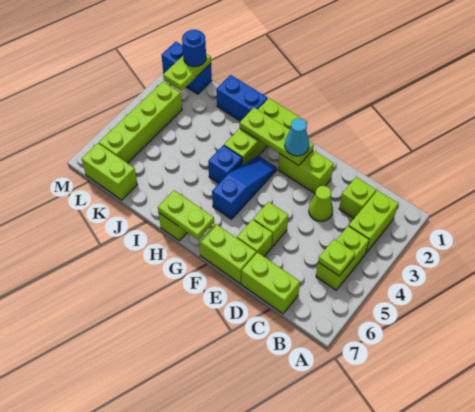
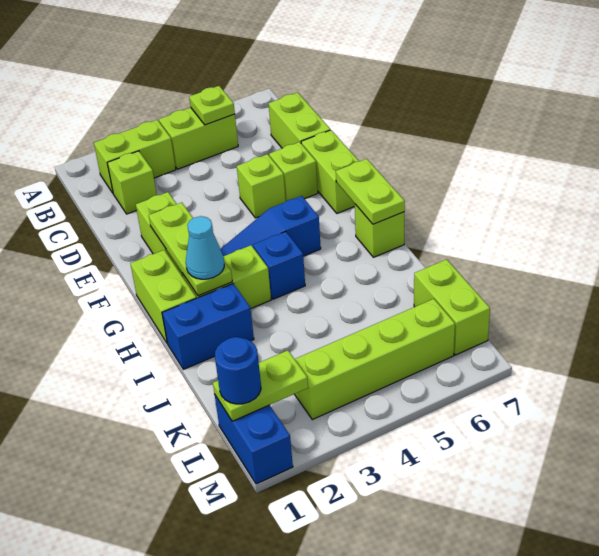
lime cone D3 level 1 -> none
cyan cone F2 level 3 -> cyan cone H2 level 3
blue brick I1:J1 level 1 -> blue brick I1:I2 level 1

